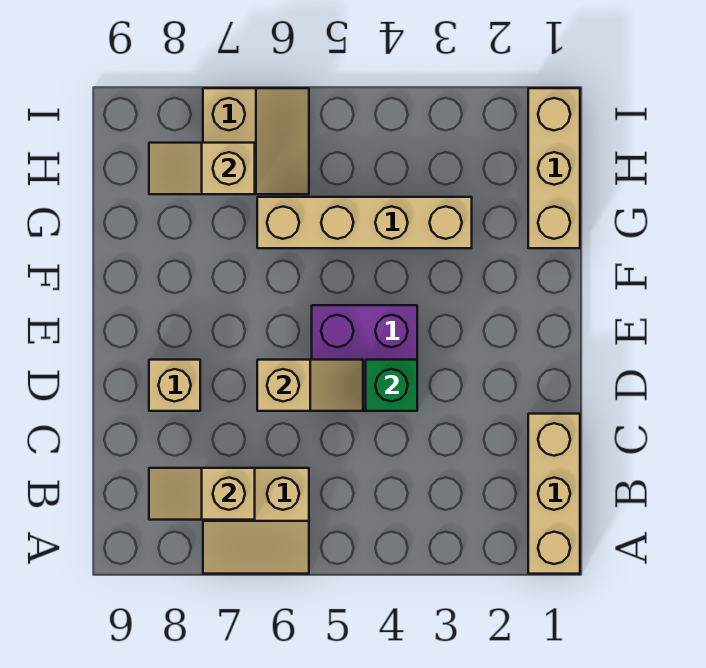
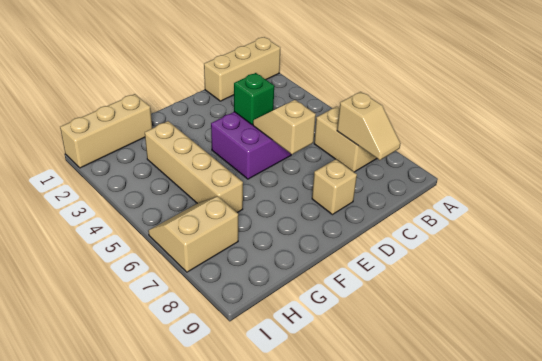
tan slope H7:H8 level 2 top 7 -> none

